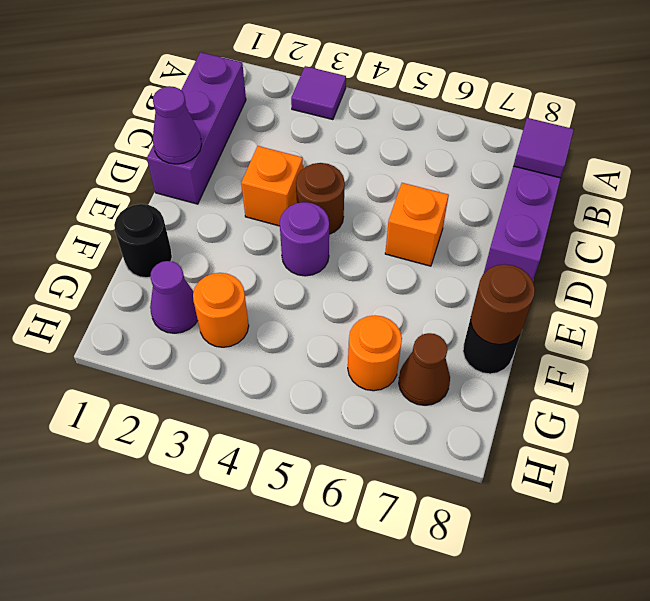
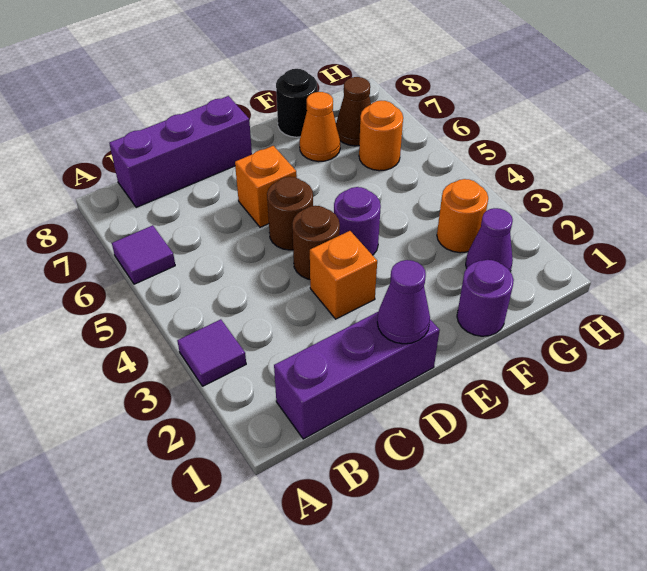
purple tile B8 level 2 -> purple tile A6 level 1
black round brick F1 level 1 -> purple round brick F1 level 1
none -> orange cone F7 level 1
brown round brick F8 level 2 -> brown round brick D5 level 1

